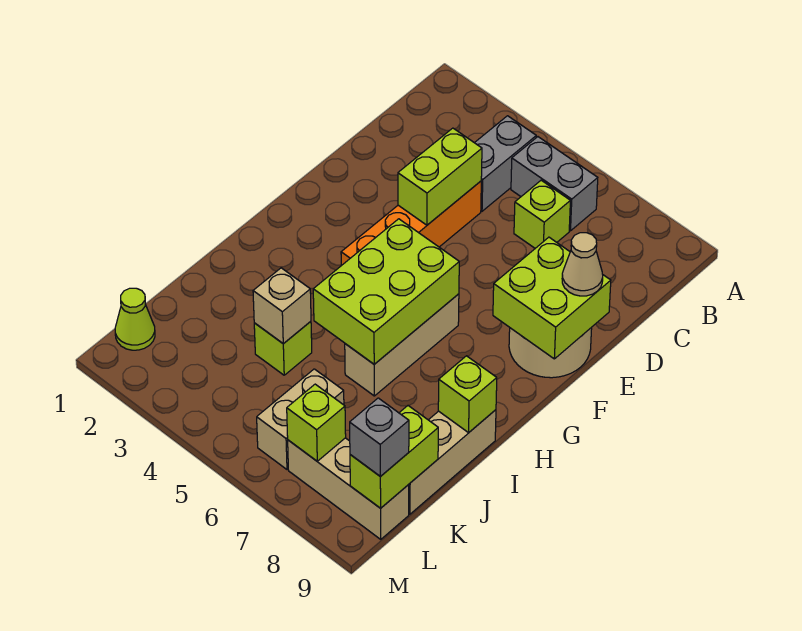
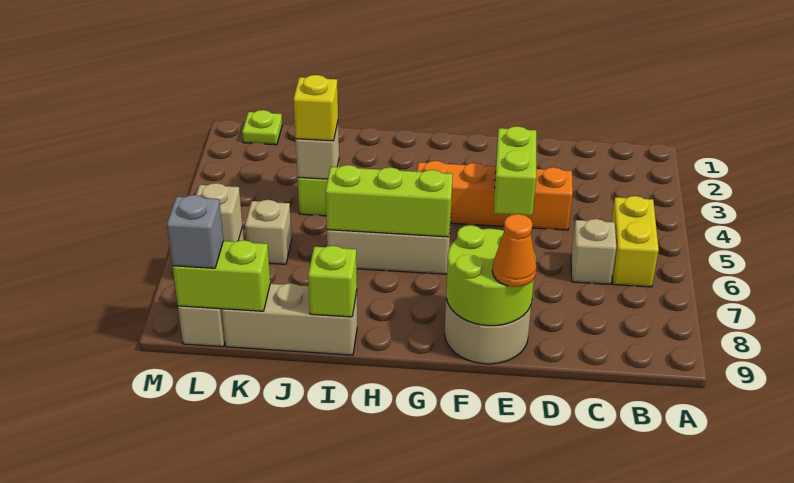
grey brick B4:C4 level 1 -> none
grey brick B5:B6 level 1 -> yellow brick B5:B6 level 1
lime brick C6 level 1 -> tan brick C6 level 1
lime brick D4:E4 level 2 -> lime brick E4:E5 level 2
lime brick E8:F9 level 2 -> lime round brick E8:F9 level 2
tan cone E9 level 3 -> orange cone E9 level 3
lime brick G5:I6 level 2 -> lime brick G6:I6 level 2
none -> yellow brick J4 level 3
tan brick K6:L6 level 1 -> tan brick K6 level 1
lime cone L1 level 1 -> lime plate L1 level 1
lime brick L7 level 2 -> tan brick L7 level 2

